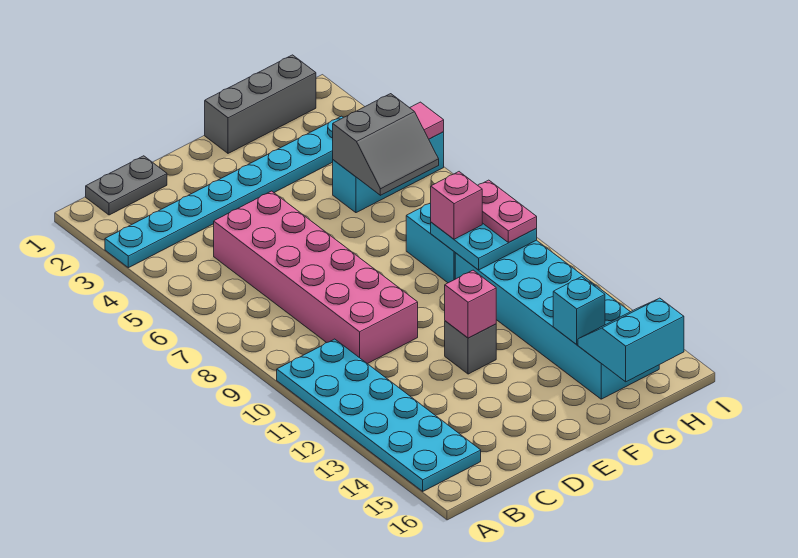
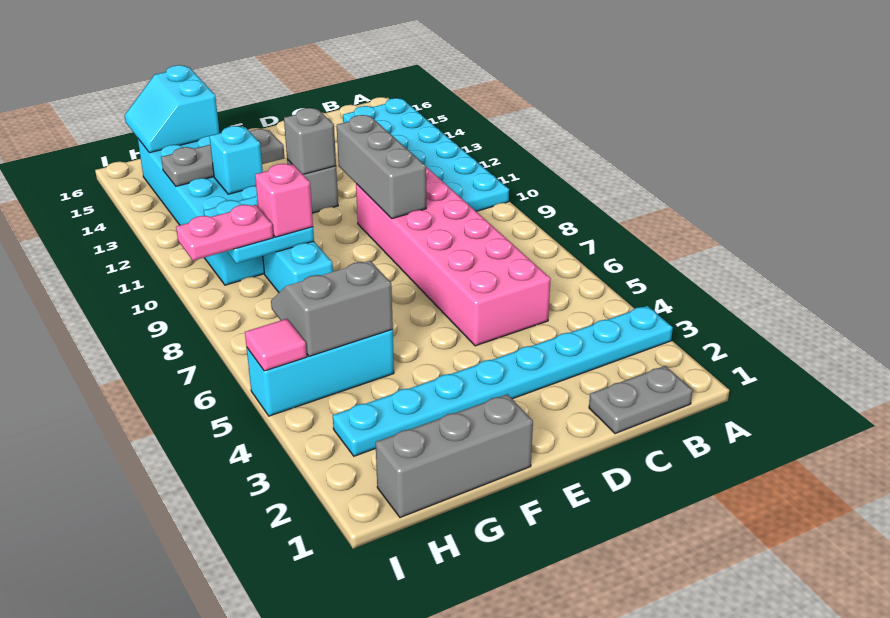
none -> grey brick D9:D11 level 2
pink brick E12 level 2 -> grey brick E12 level 2
none -> grey plate F13:H13 level 2
cyan brick G14 level 2 -> cyan brick G12 level 2
cyan slope G15:H16 level 2 top 16 -> cyan slope G15:H16 level 2 top G
pink plate H9:H10 level 3 -> pink plate H9:I9 level 3

